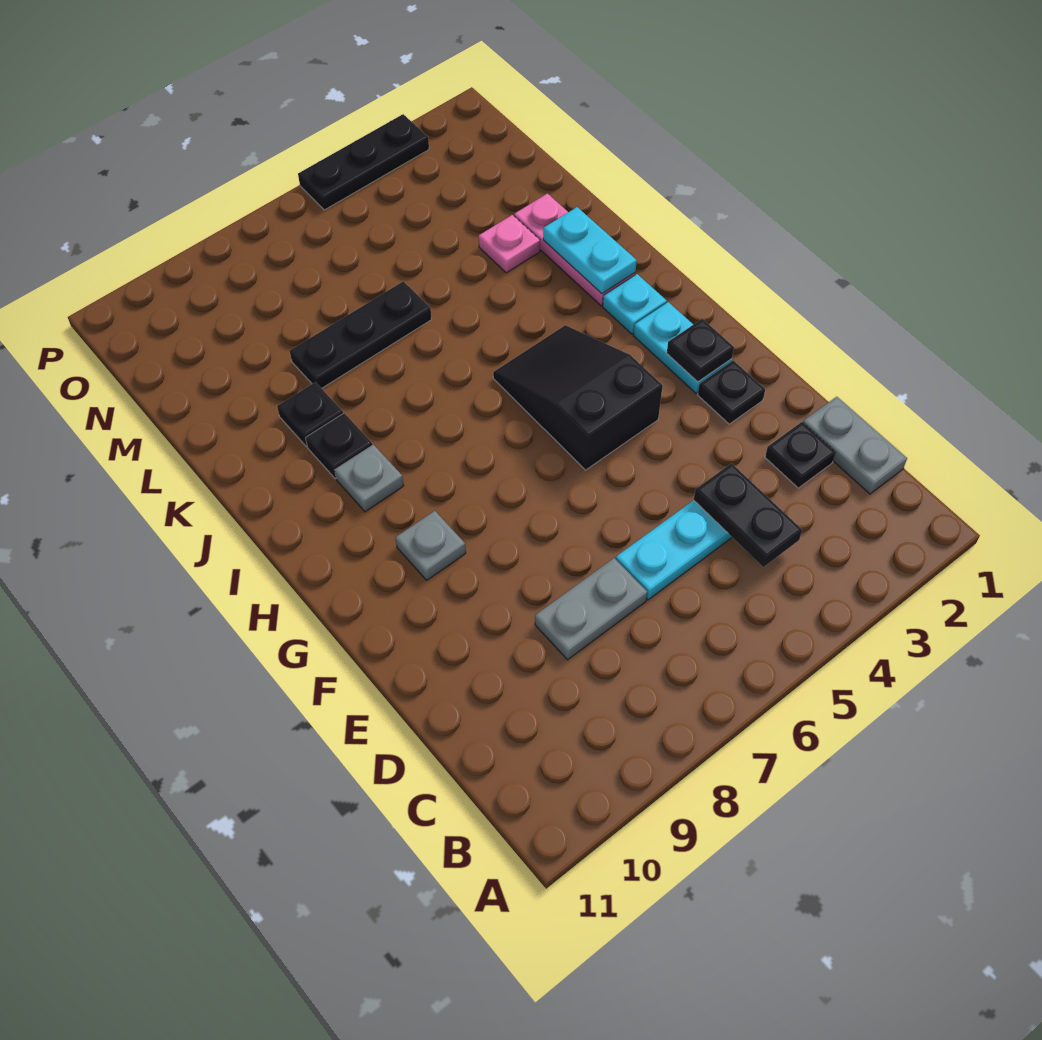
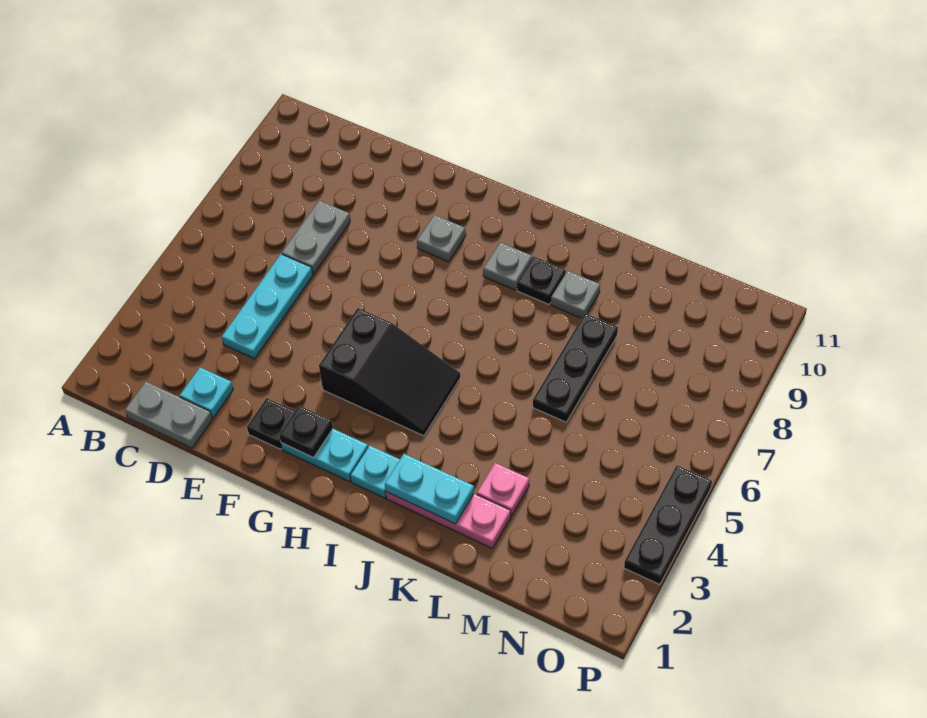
black plate C4:D4 level 2 -> none
black plate D2 level 1 -> cyan plate D2 level 1
black plate K9 level 1 -> grey plate K9 level 1

